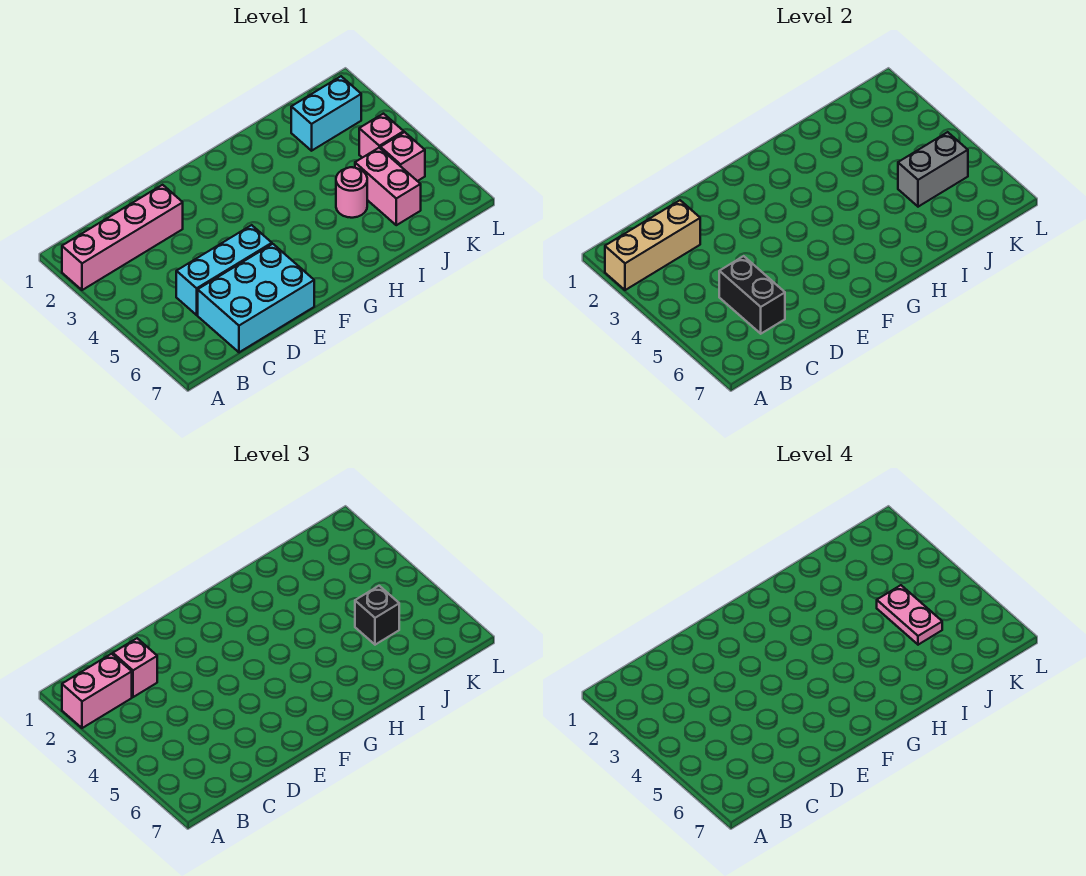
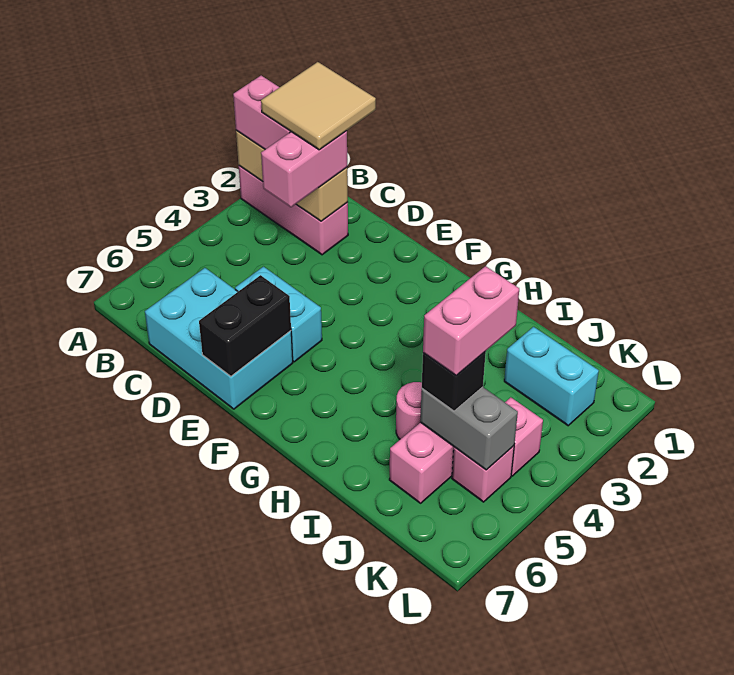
pink brick A2:D2 level 1 -> pink brick A2:C2 level 1
none -> tan tile B1:C2 level 4
pink brick C2 level 3 -> pink brick C2:C3 level 3
cyan brick C5:E5 level 1 -> cyan brick D5:E5 level 1
black brick C5:C6 level 2 -> black brick E6:E7 level 2
pink plate J4:J5 level 4 -> pink brick J4:J5 level 4

